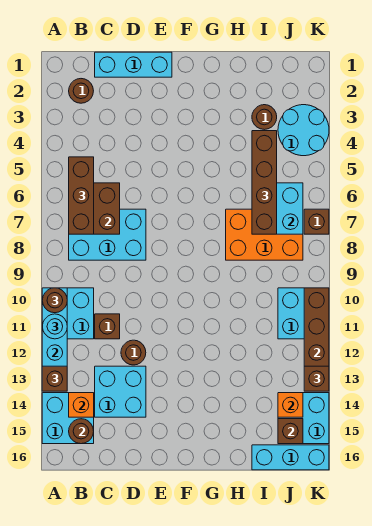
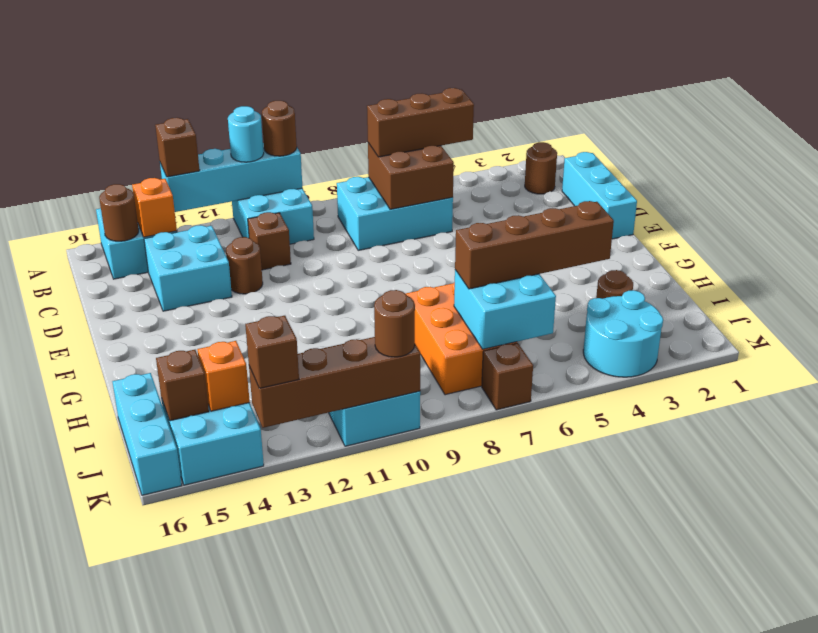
cyan brick B7:D8 level 1 -> cyan brick B6:C8 level 1
none -> brown round brick K10 level 3

